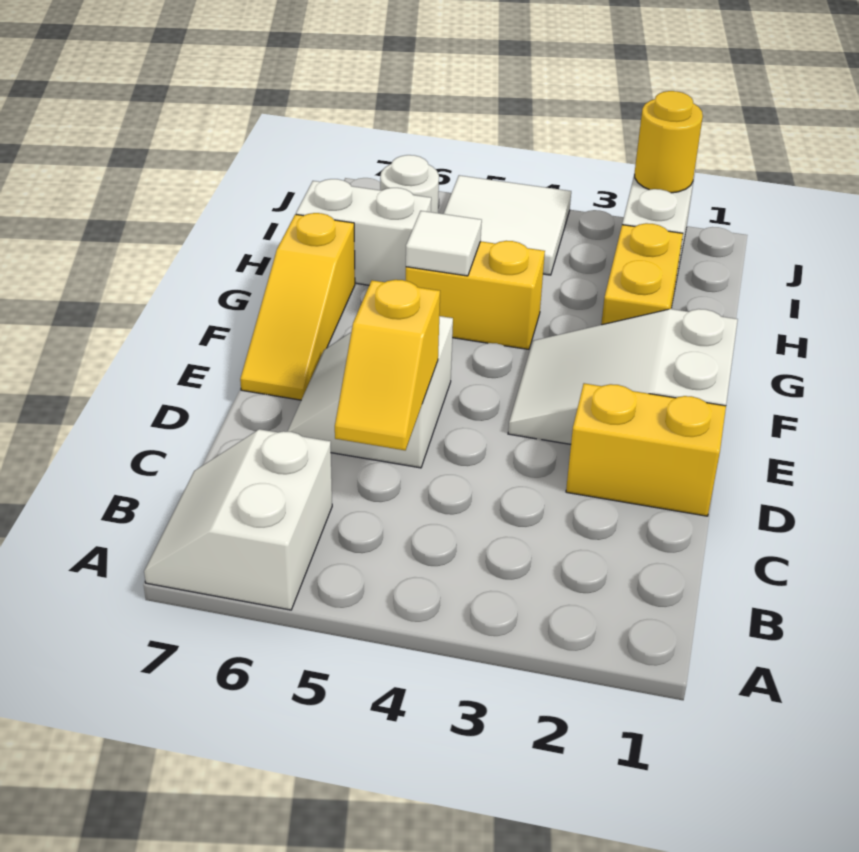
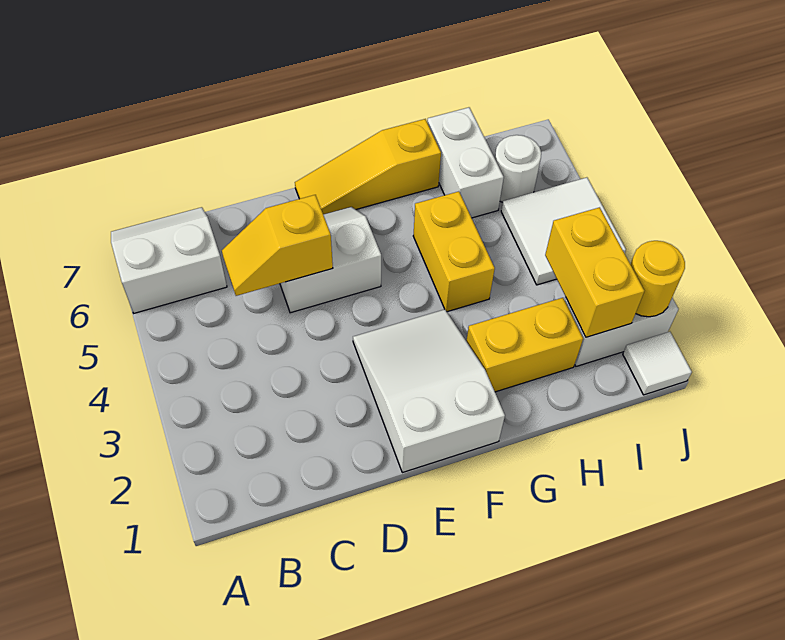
yellow brick D1:D2 level 1 -> yellow brick I2:I3 level 2
white tile G5 level 2 -> white tile J1 level 1

